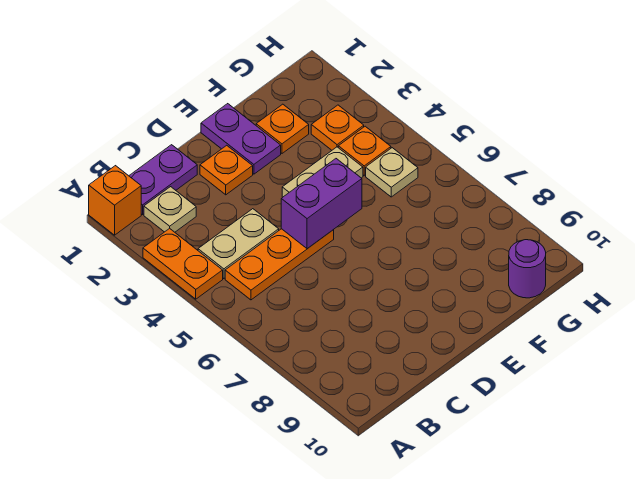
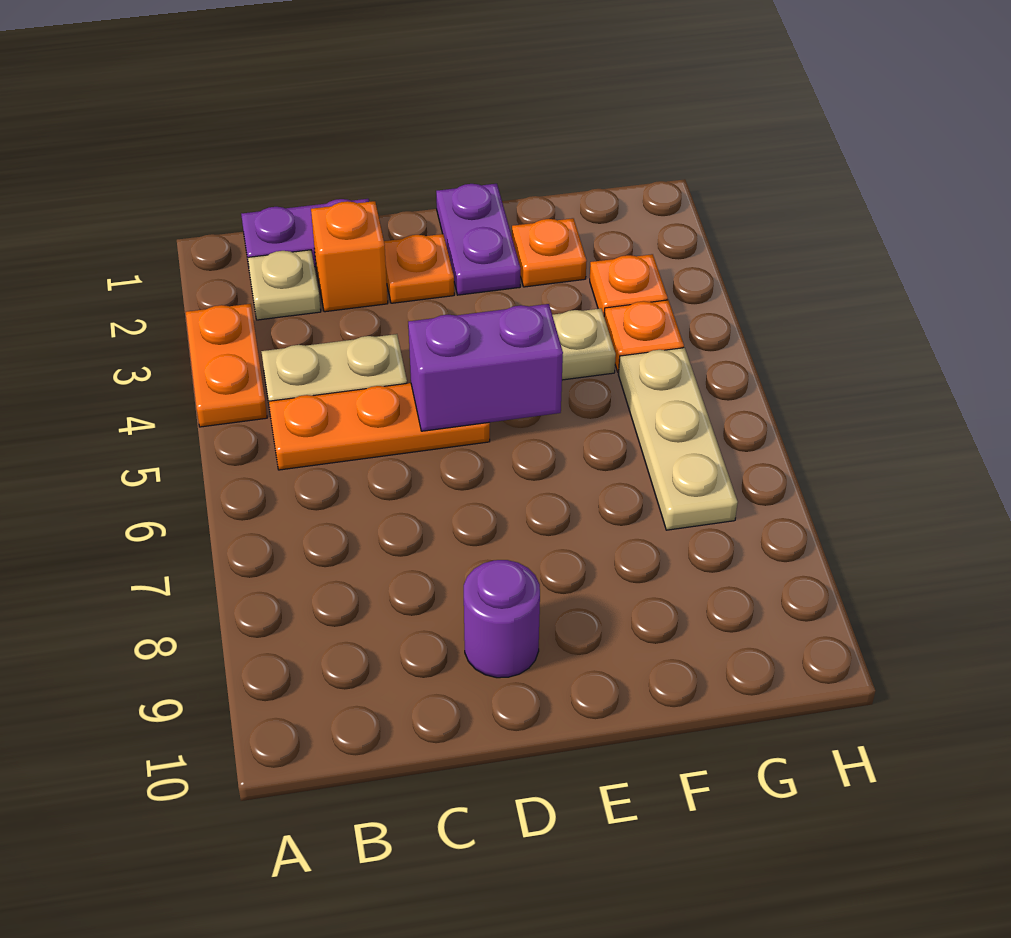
orange brick A1 level 1 -> orange brick C2 level 1
tan plate G5 level 1 -> tan plate G5:G7 level 1
purple round brick G10 level 1 -> purple round brick D9 level 1

